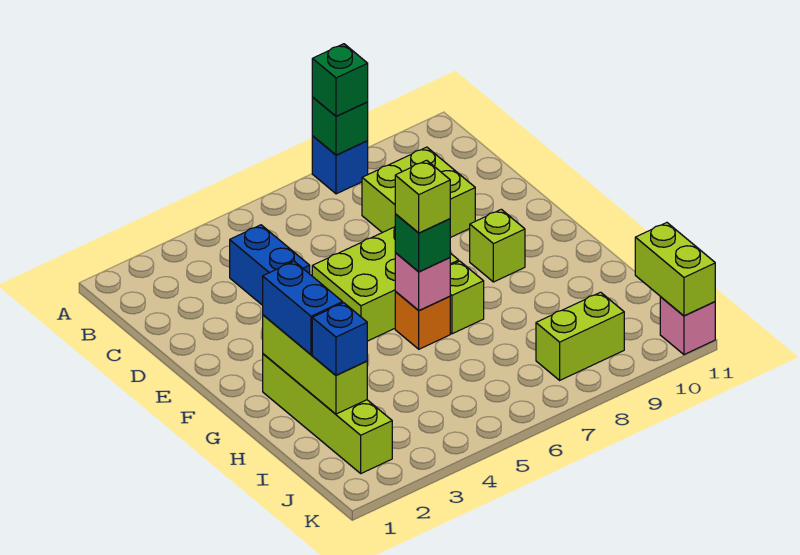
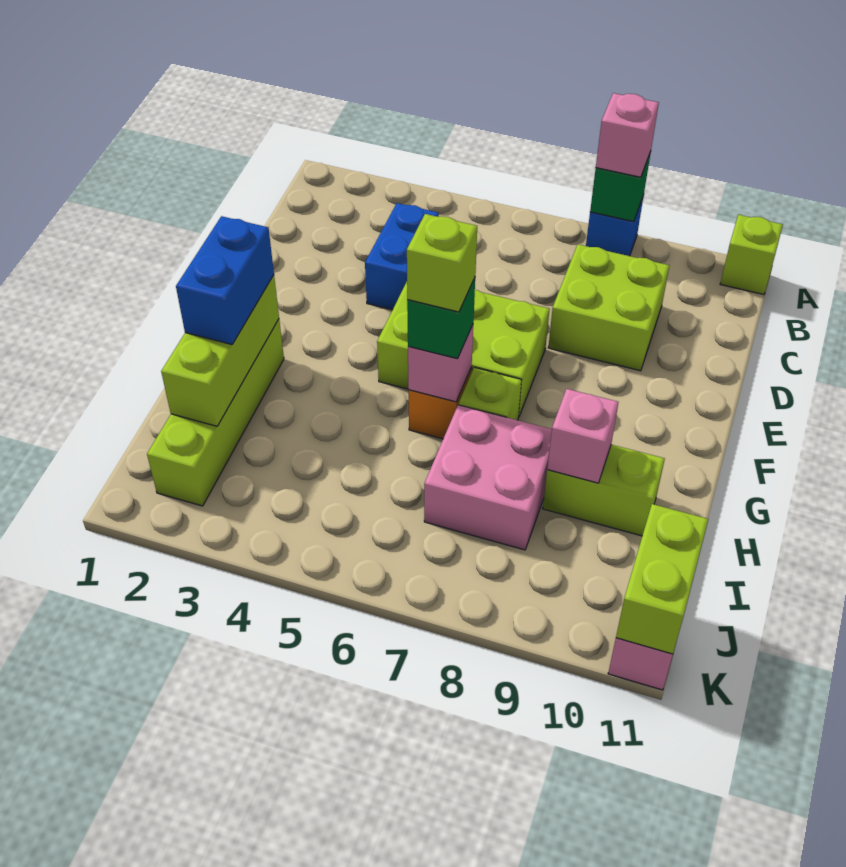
green brick A8 level 3 -> pink brick A8 level 3
lime brick F9 level 1 -> lime brick A11 level 1
none -> pink brick H7:I8 level 1
none -> pink brick H9 level 2
blue brick I2 level 3 -> none
lime brick J8:J9 level 1 -> lime brick H9:H10 level 1

